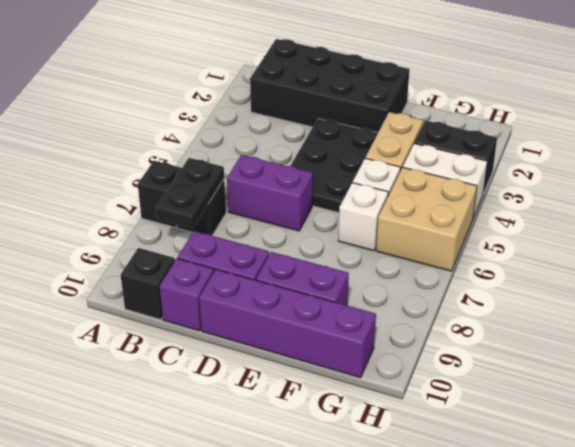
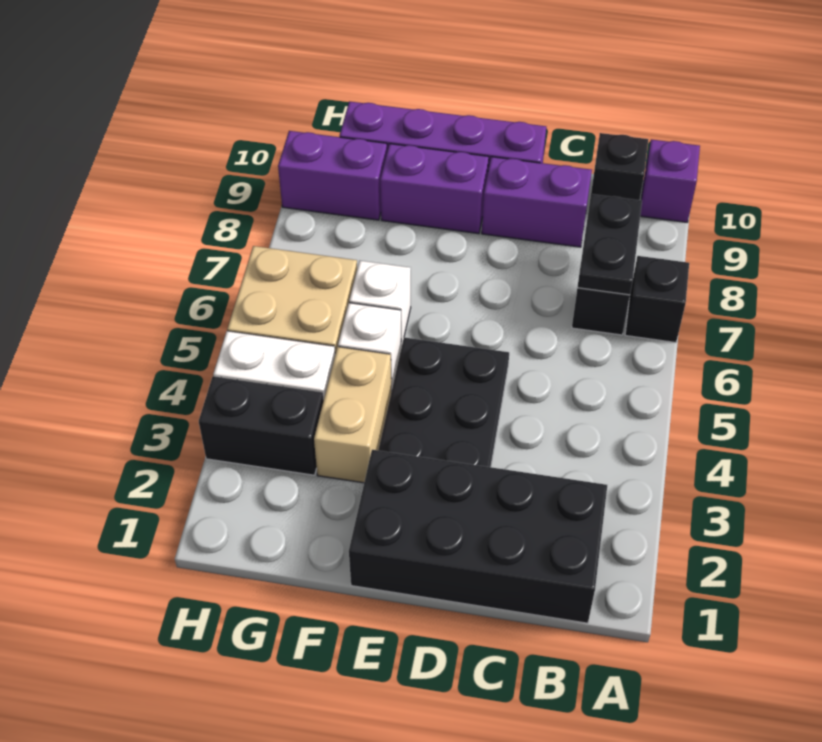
purple brick C6:D6 level 1 -> purple brick G9:H9 level 1
purple brick C10 level 1 -> purple brick A10 level 1

